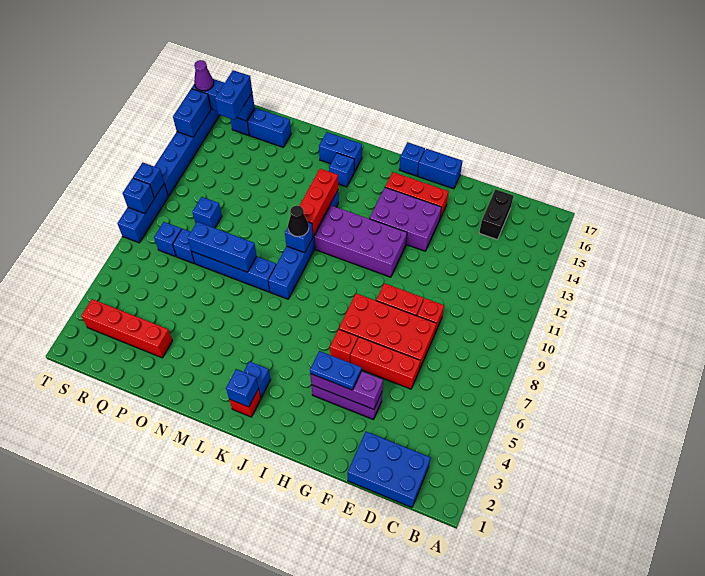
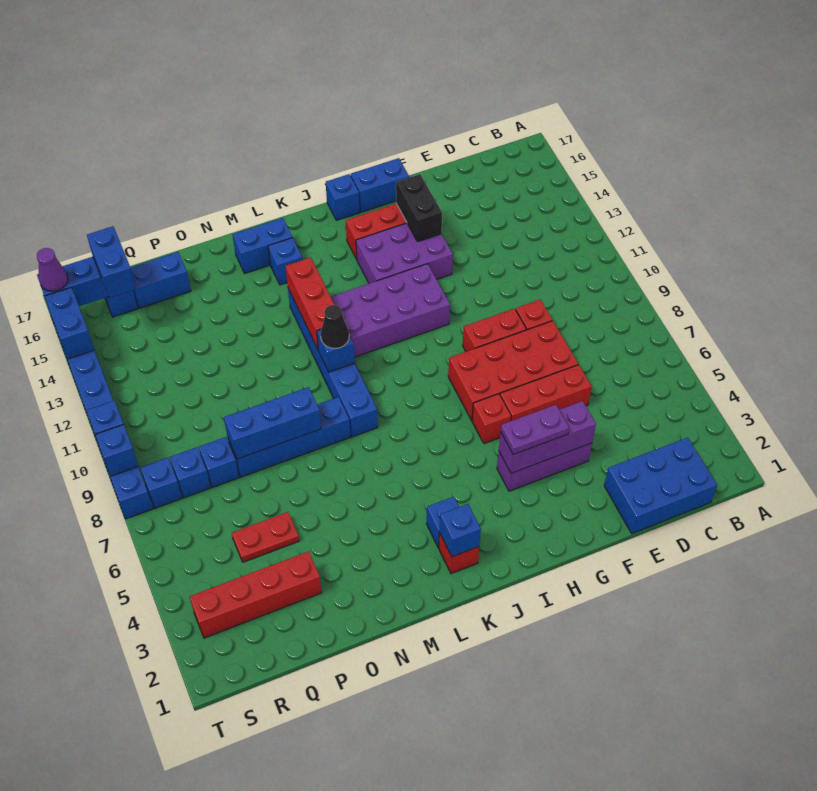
black brick D15:D16 level 1 -> black brick G14:G15 level 2
blue plate G4:H4 level 3 -> purple plate G4:H4 level 3
none -> red plate P5:Q5 level 1
blue brick Q10 level 1 -> blue brick S8 level 1

